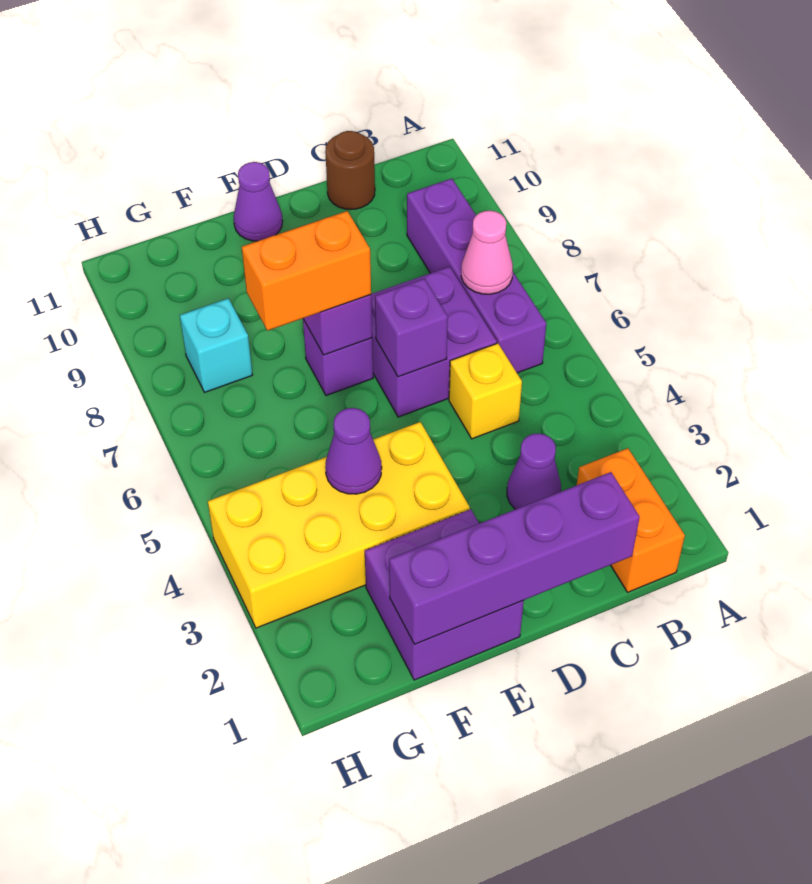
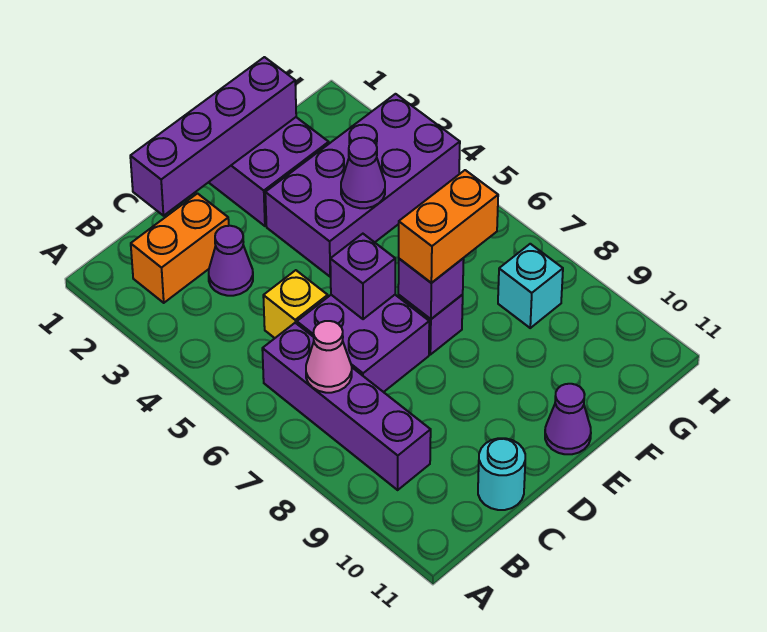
orange brick B1:B2 level 1 -> orange brick B2:C2 level 1
brown round brick C11 level 1 -> cyan round brick C11 level 1
yellow brick E3:H4 level 1 -> purple brick E3:H4 level 1

